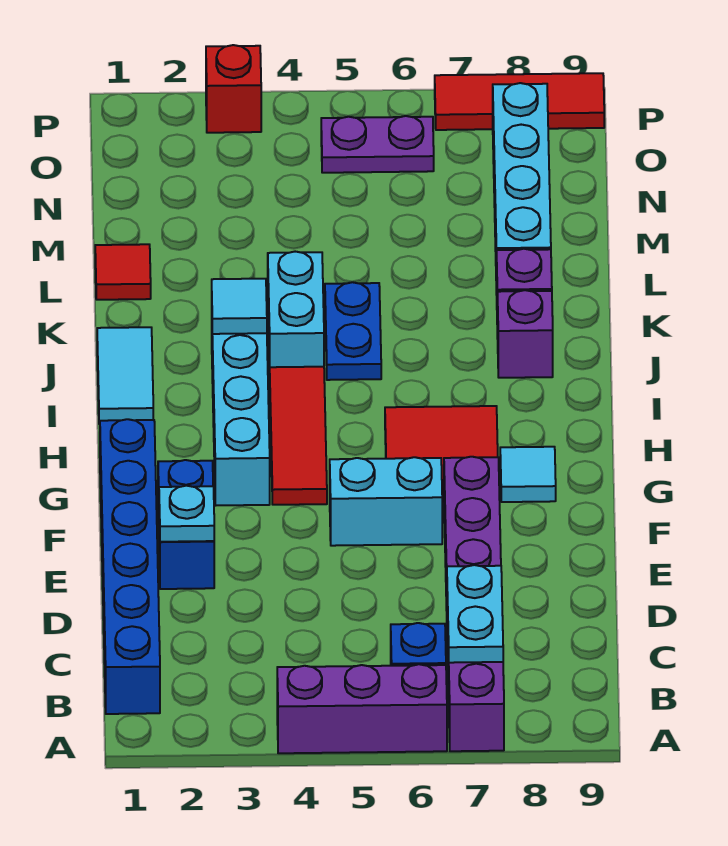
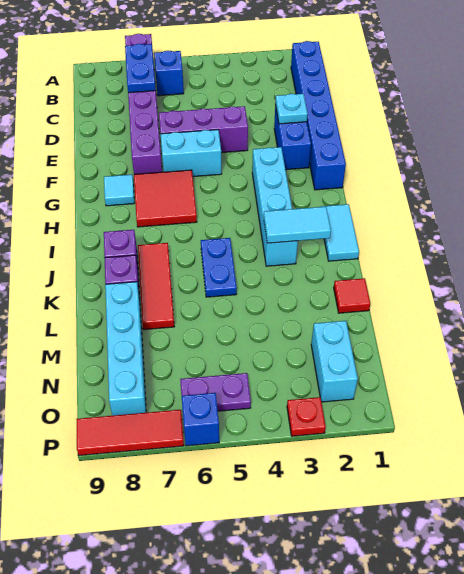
purple brick A4:A6 level 1 -> purple brick E4:E6 level 1
cyan plate B7:C7 level 2 -> blue plate B7:C7 level 2
red tile G4:I4 level 1 -> red tile J7:L7 level 1
cyan tile J3 level 2 -> cyan tile J2:J3 level 2
cyan brick J4:K4 level 1 -> cyan brick N2:O2 level 1
red brick P3 level 1 -> red plate P3 level 1
none -> blue brick P6 level 1

